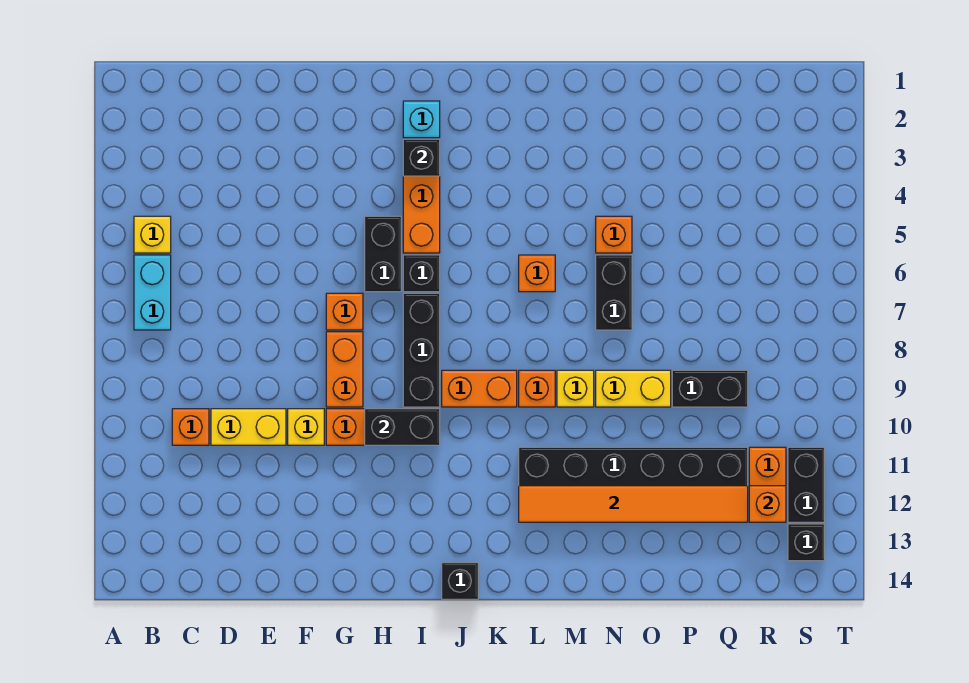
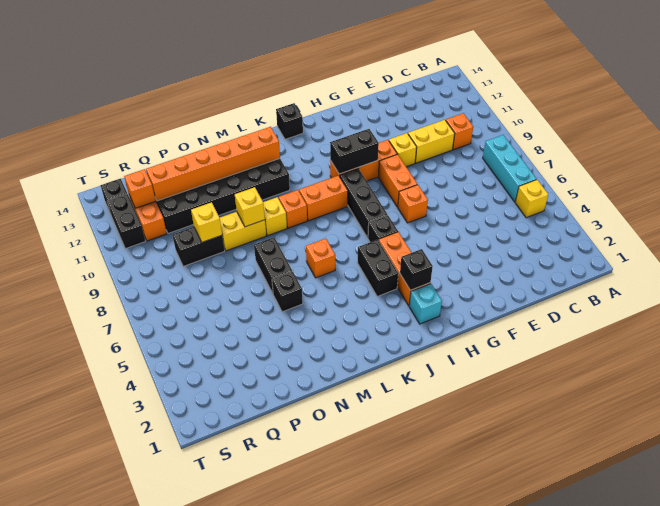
cyan brick B6:B7 level 1 -> cyan brick B6:B8 level 1
black brick H5:H6 level 1 -> black brick J4:J5 level 1
orange tile L12:Q12 level 2 -> orange brick L12:Q12 level 2
orange brick N5 level 1 -> black brick N5 level 1
none -> yellow brick N9 level 2
none -> yellow brick P9 level 2

